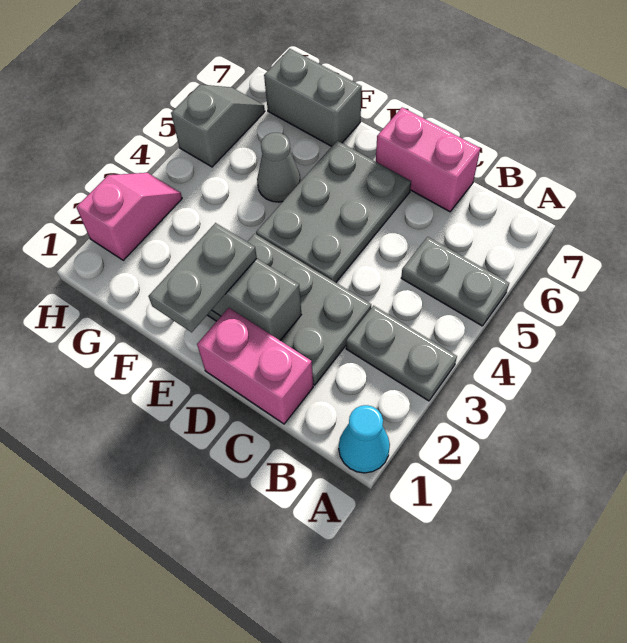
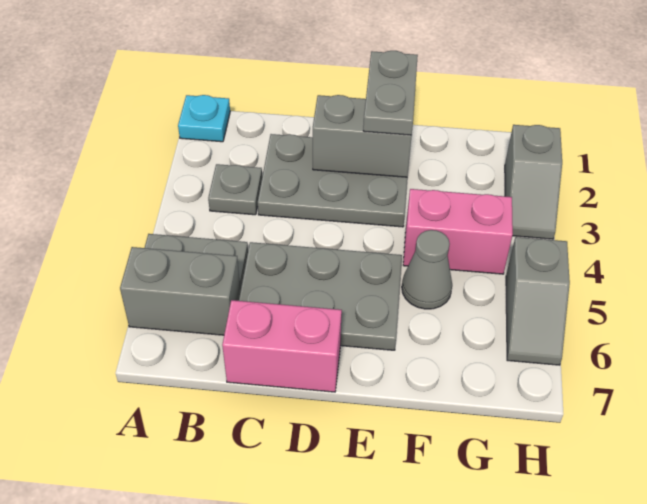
cyan cone A1 level 1 -> cyan plate A1 level 1
grey plate A3:B3 level 1 -> grey plate B3 level 1
pink brick C1:D1 level 1 -> pink brick F4:G4 level 1
grey plate D4:E6 level 1 -> grey plate C5:E6 level 1
grey brick F7:G7 level 1 -> grey brick A6:B6 level 1
pink slope H2:H3 level 1 top 2 -> grey slope H2:H3 level 1 top 2

